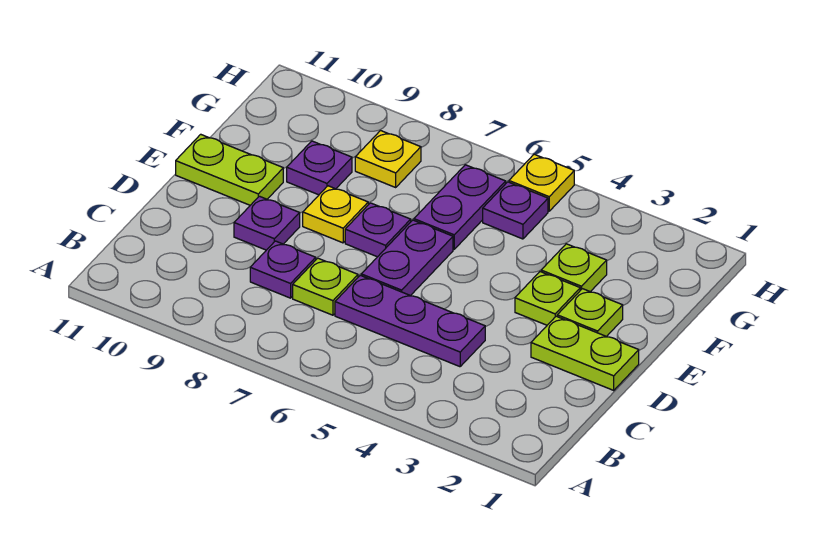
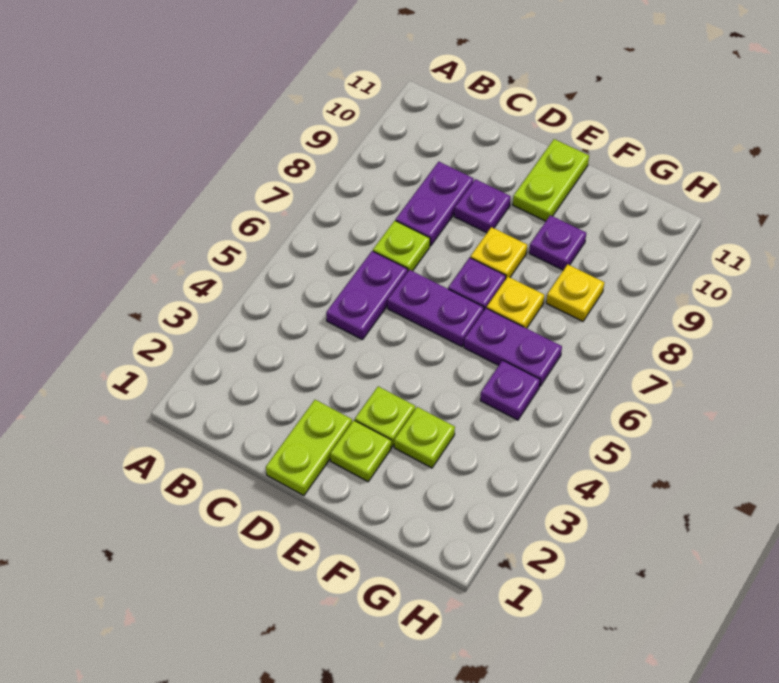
purple plate C4:C6 level 1 -> purple plate C5:C6 level 1
purple plate C8 level 1 -> purple plate C8:C9 level 1
yellow plate H5 level 1 -> yellow plate F7 level 1

